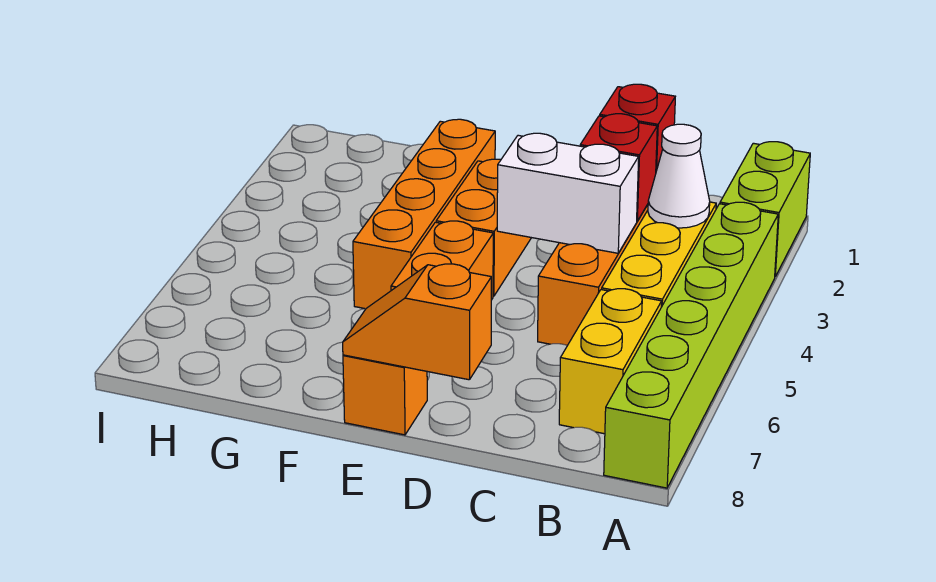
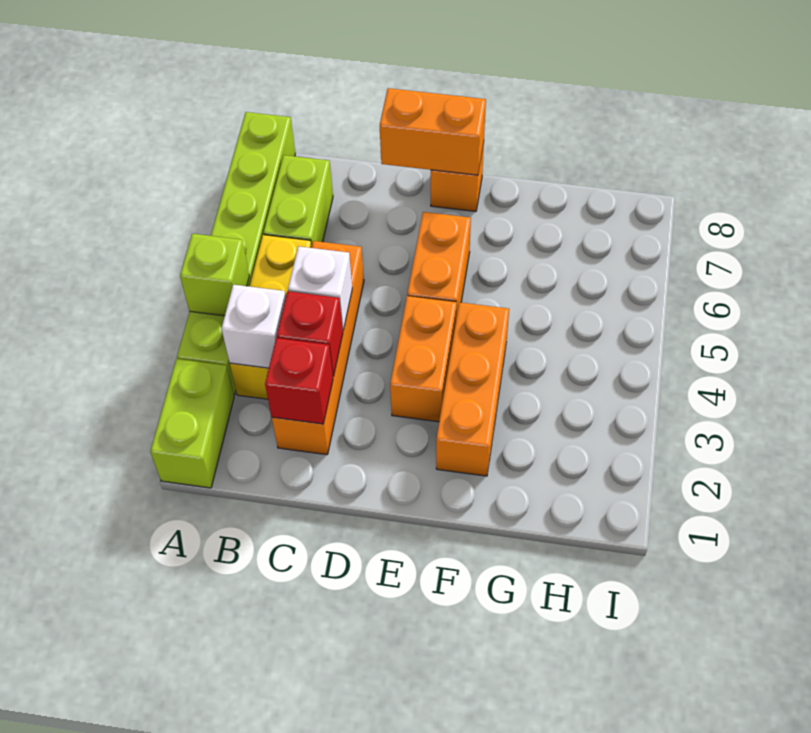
none -> lime brick A4 level 2
white cone B3 level 2 -> white brick B3 level 2
yellow brick B6:B7 level 1 -> lime brick B6:B7 level 1
white brick C4:D4 level 2 -> white brick C4 level 2
orange slope D8:E8 level 2 top D -> orange brick D8:E8 level 2
orange brick F2:F5 level 1 -> orange brick F2:F4 level 1

